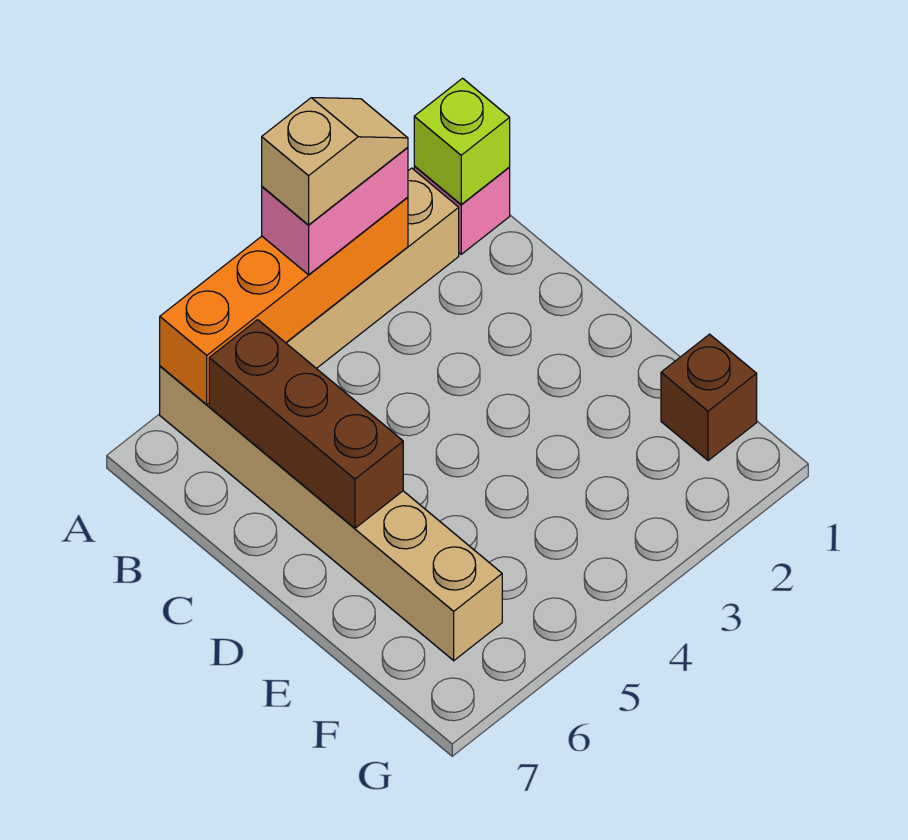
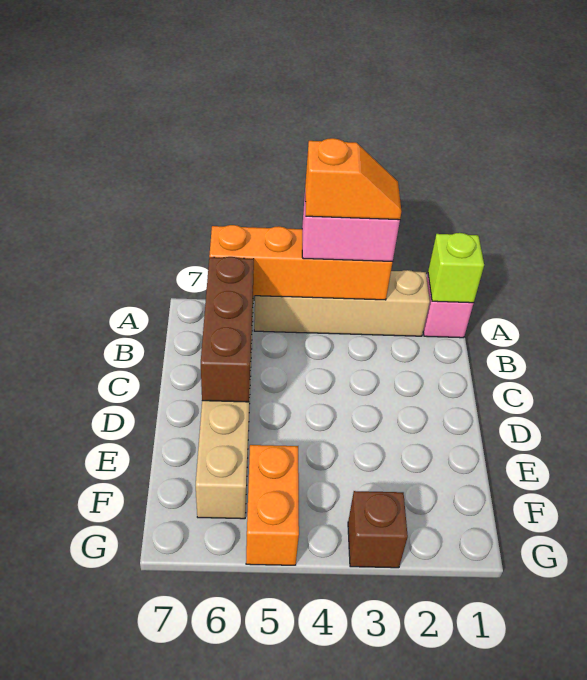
tan slope A3:A4 level 4 top 4 -> orange slope A3:A4 level 4 top 4
brown brick F1 level 1 -> brown brick G3 level 1
none -> orange brick F5:G5 level 1

